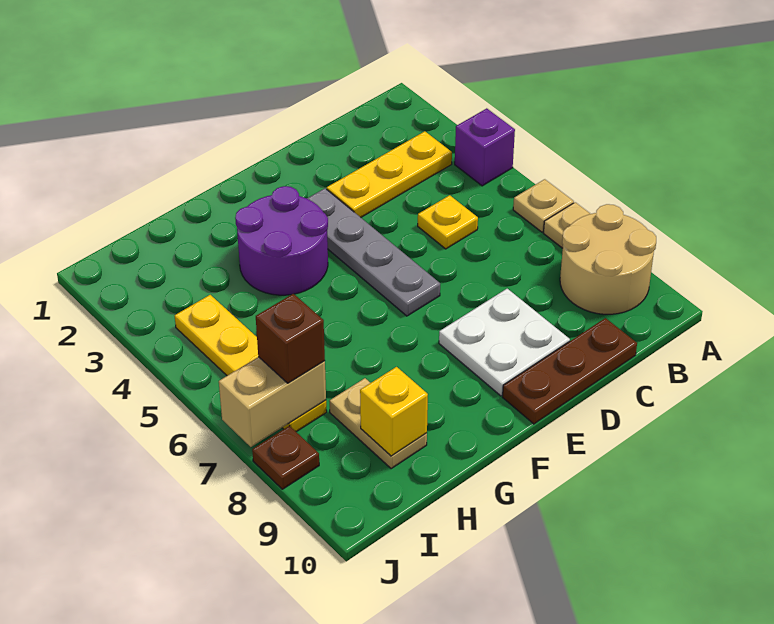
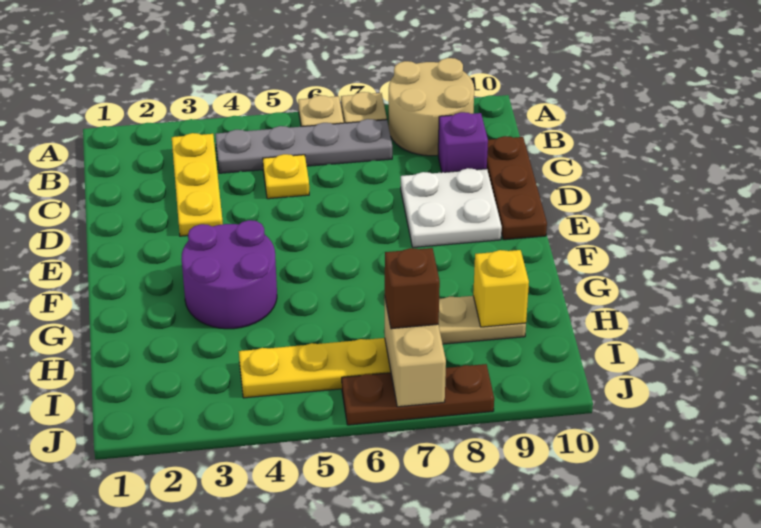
purple brick A4 level 1 -> purple brick C9 level 1
grey plate E3:E6 level 1 -> grey plate B4:B7 level 1
brown plate J8 level 1 -> brown plate J6:J8 level 1

